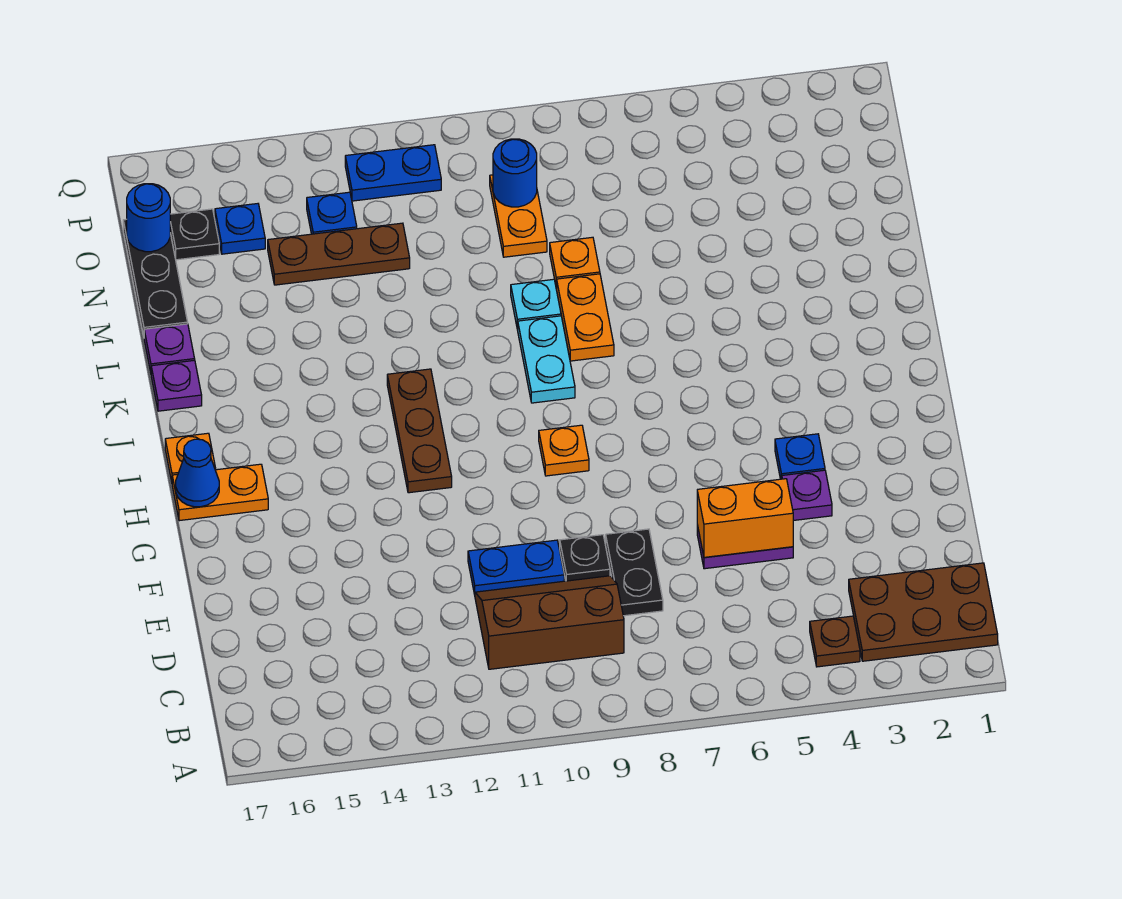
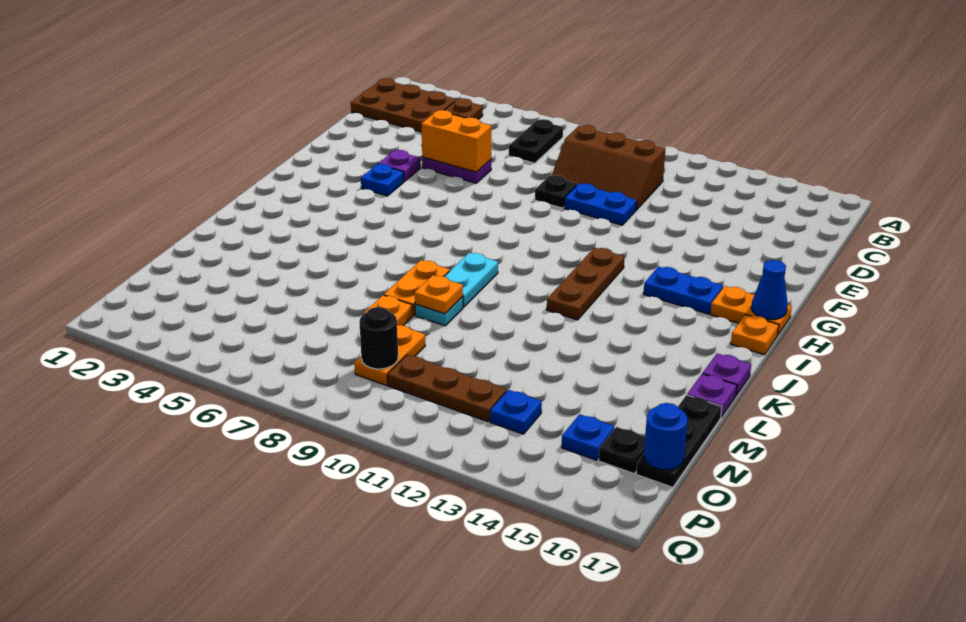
black plate D8:E8 level 1 -> black plate B7:C7 level 1
orange plate H9 level 1 -> orange plate L9 level 2
brown plate N12:N14 level 1 -> brown plate O10:O12 level 1
blue round brick O9 level 2 -> black round brick O9 level 2
blue plate P11:P12 level 1 -> blue plate H14:H15 level 1

